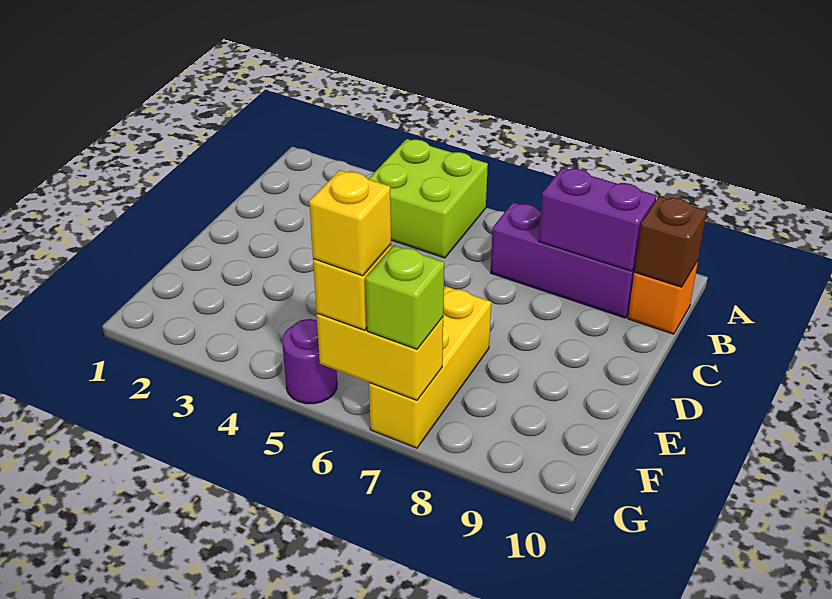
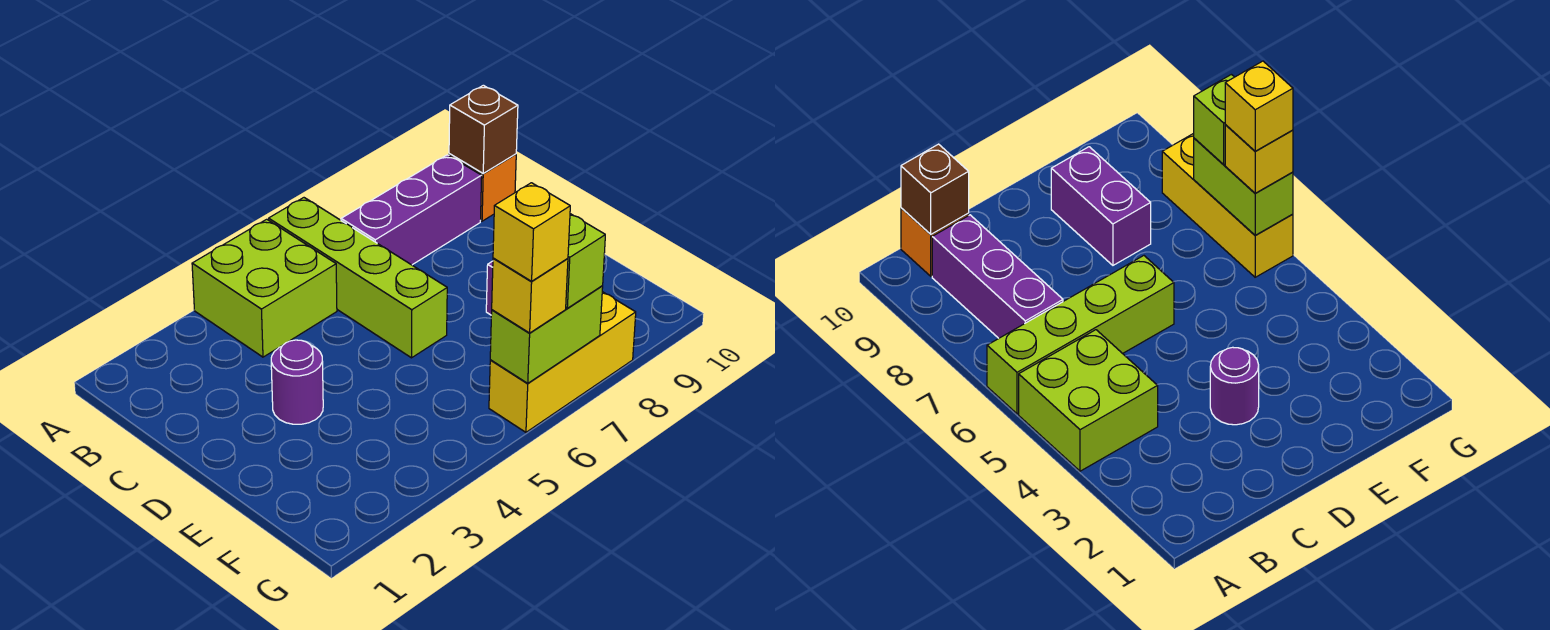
none -> lime brick A6:D6 level 1
purple brick B8:B9 level 2 -> purple brick E8:E9 level 1
yellow brick E7:G7 level 1 -> yellow brick G6:G8 level 1
purple round brick G5 level 1 -> purple round brick D3 level 1
yellow brick G6:G7 level 2 -> lime brick G6:G7 level 2

